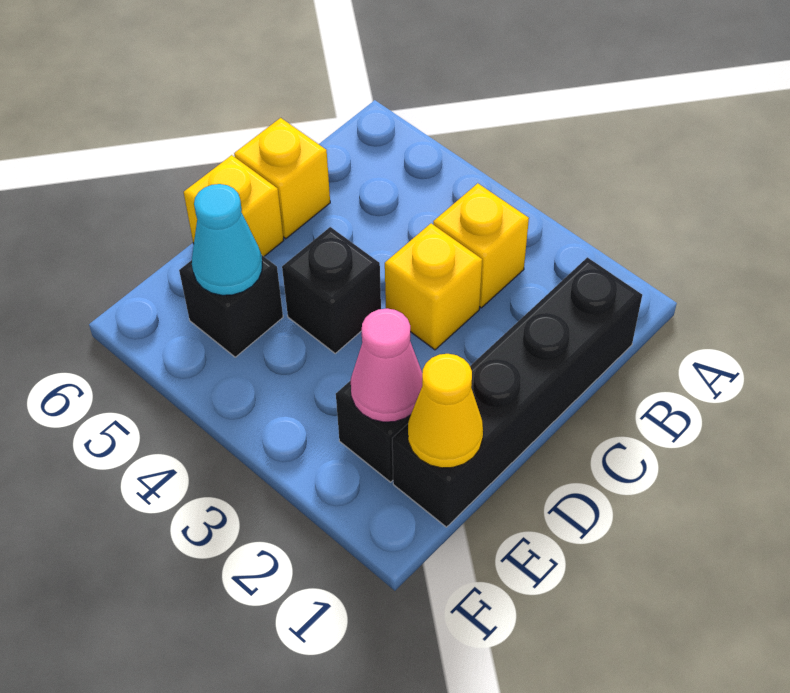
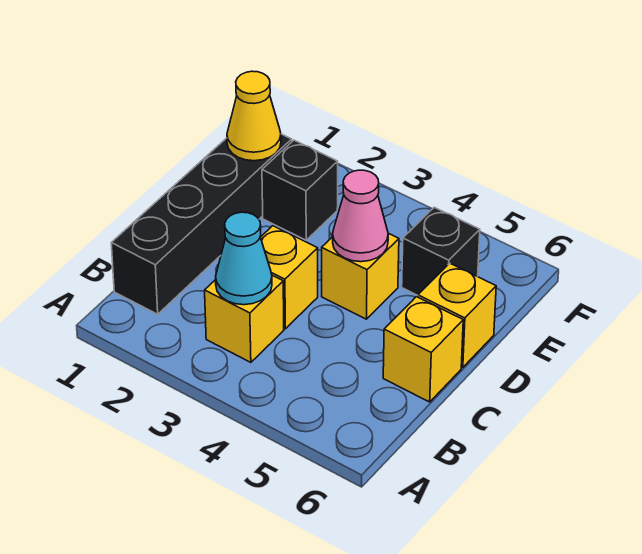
black brick D4 level 1 -> yellow brick D4 level 1
pink cone E2 level 2 -> pink cone D4 level 2
cyan cone E5 level 2 -> cyan cone B3 level 2

